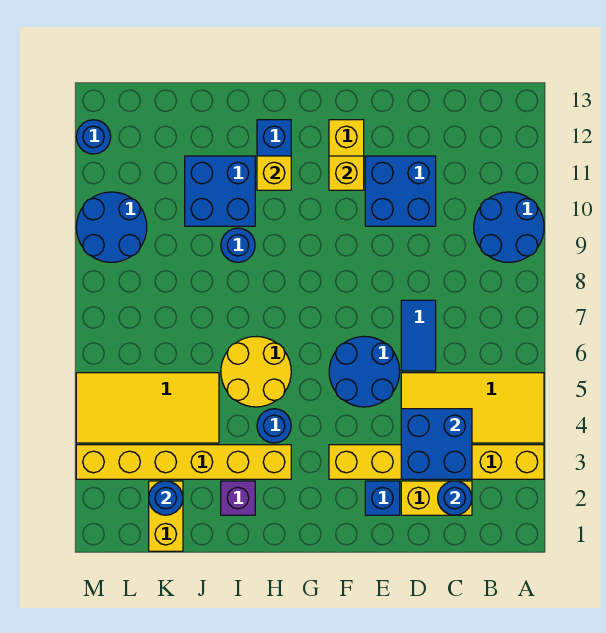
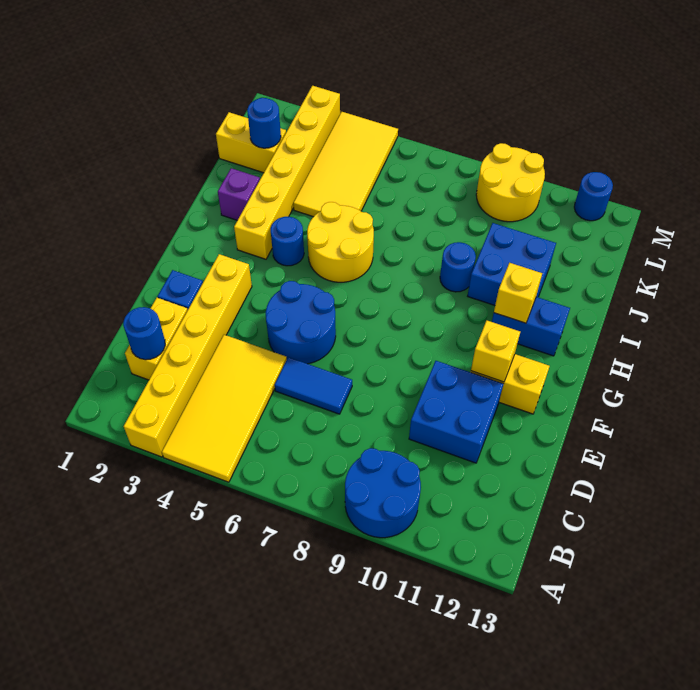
blue brick C3:D4 level 2 -> none
blue round brick L9:M10 level 1 -> yellow round brick L9:M10 level 1

